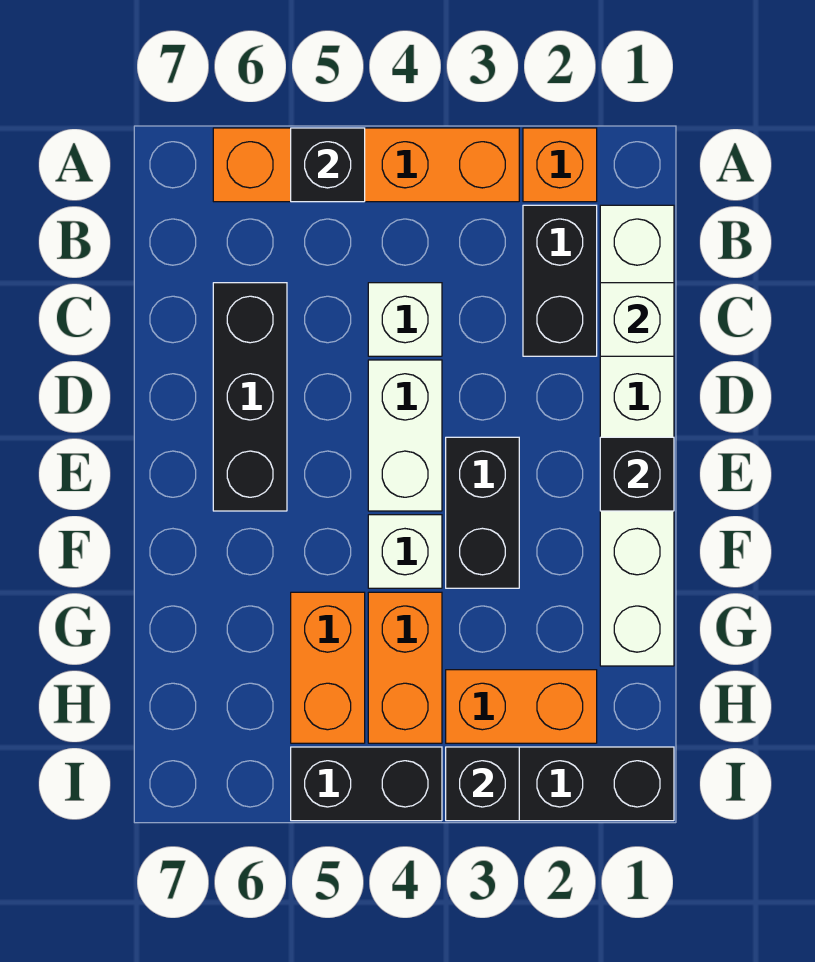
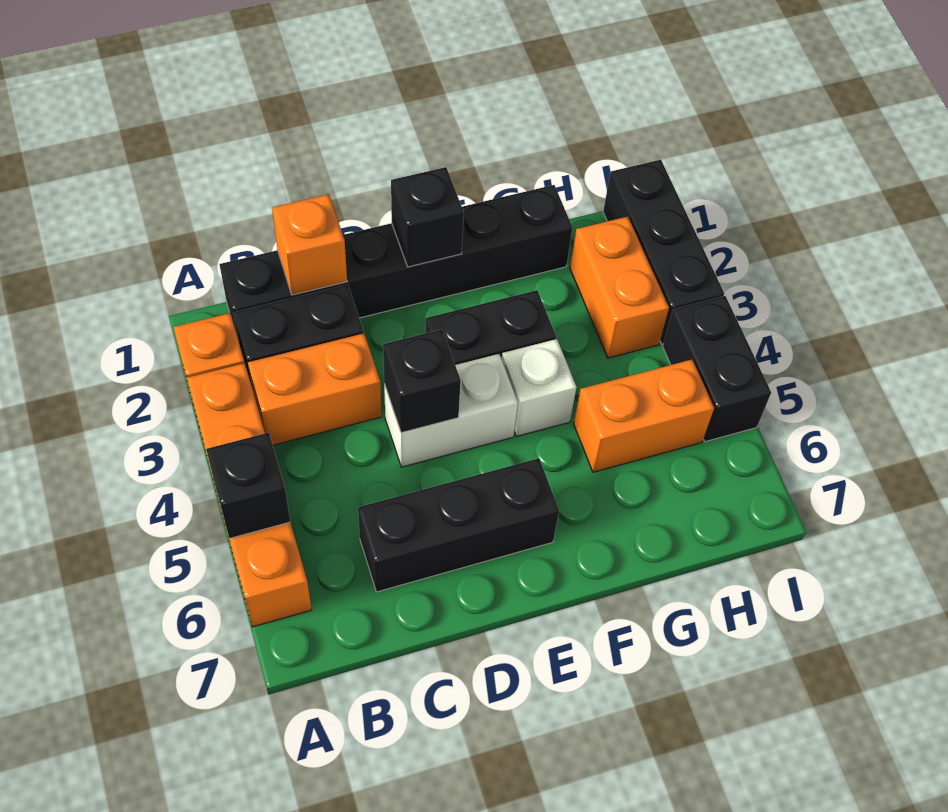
white brick B1:G1 level 1 -> black brick B1:G1 level 1
white brick C1 level 2 -> orange brick C1 level 2
white brick C4 level 1 -> none
orange brick G4:H4 level 1 -> orange brick B3:C3 level 1
black brick I3 level 2 -> black brick D4 level 2

